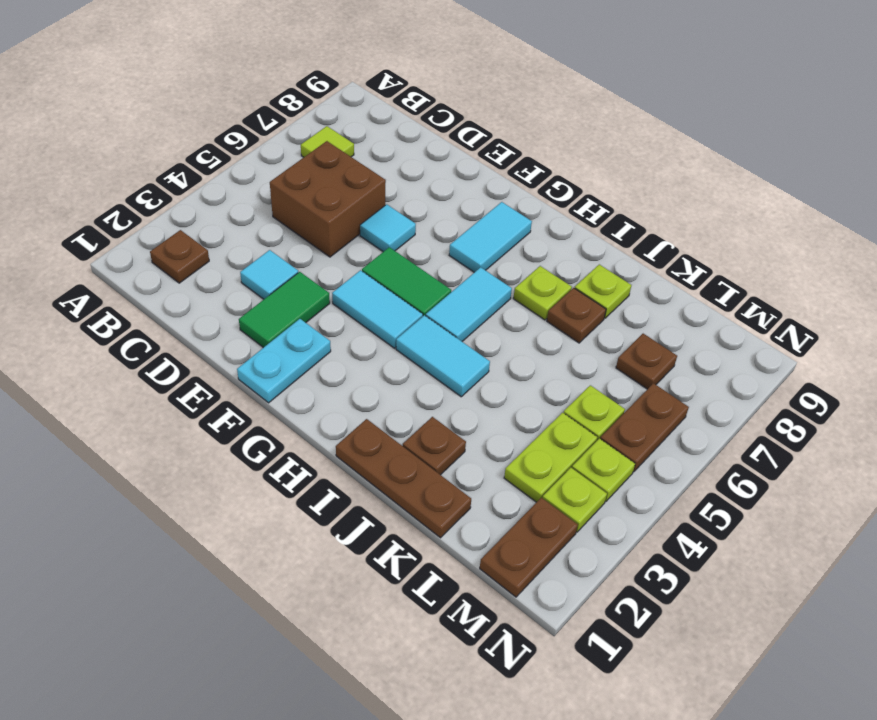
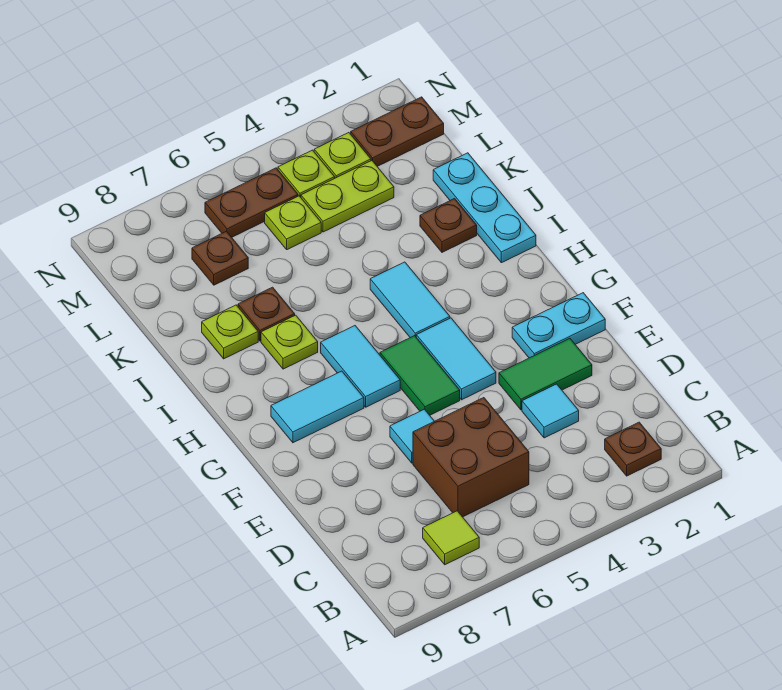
cyan tile H5:H6 level 1 -> cyan tile G6:H6 level 1
brown plate I1:K1 level 1 -> cyan plate I1:K1 level 1

